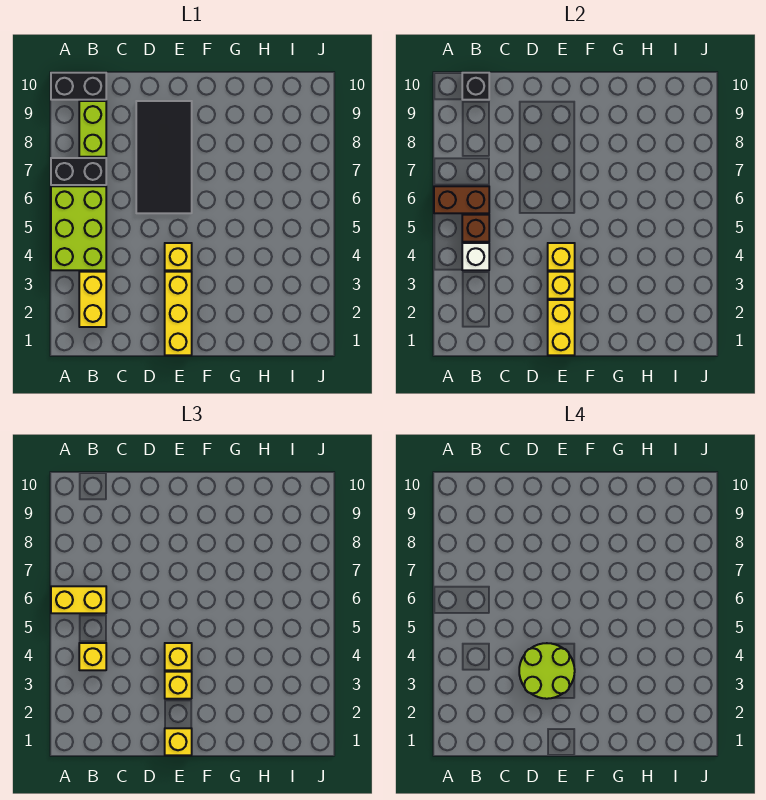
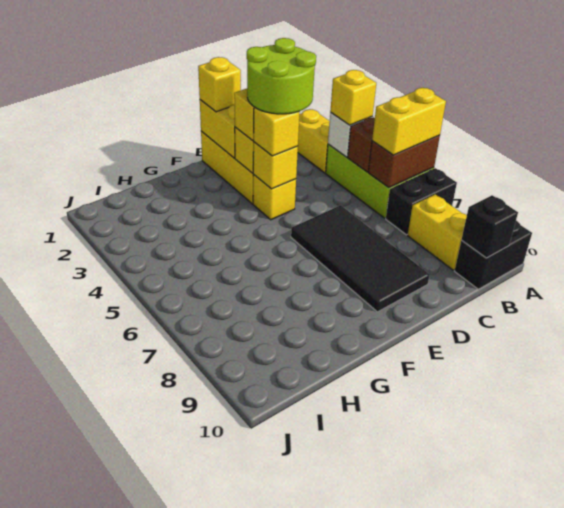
lime brick B8:B9 level 1 -> yellow brick B8:B9 level 1

